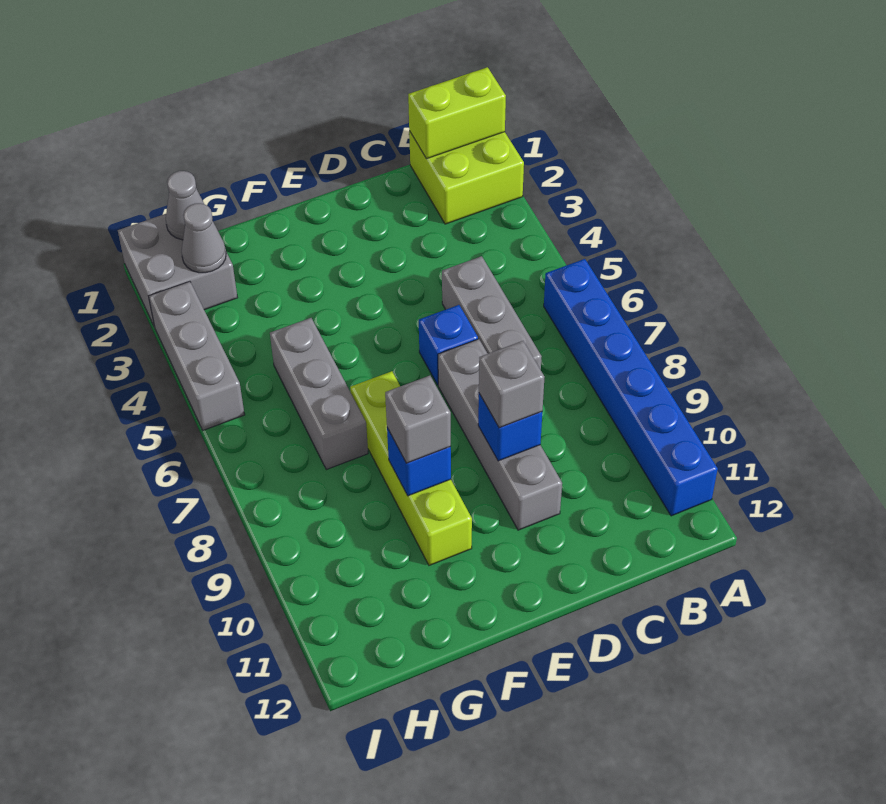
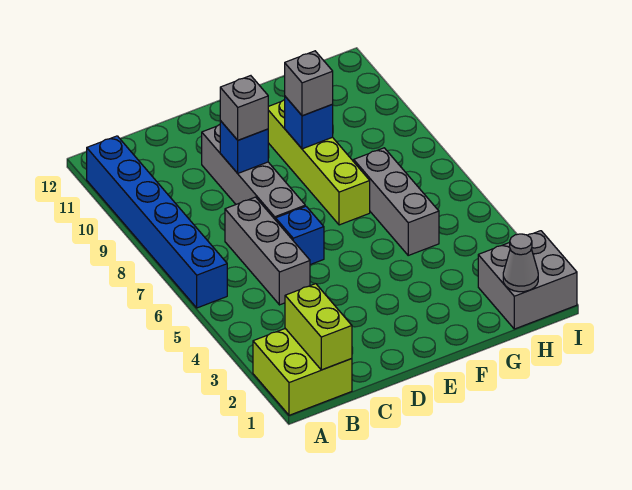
lime brick A1:B1 level 2 -> lime brick B1:B2 level 2
grey cone H2 level 2 -> none
grey brick I3:I5 level 1 -> none

